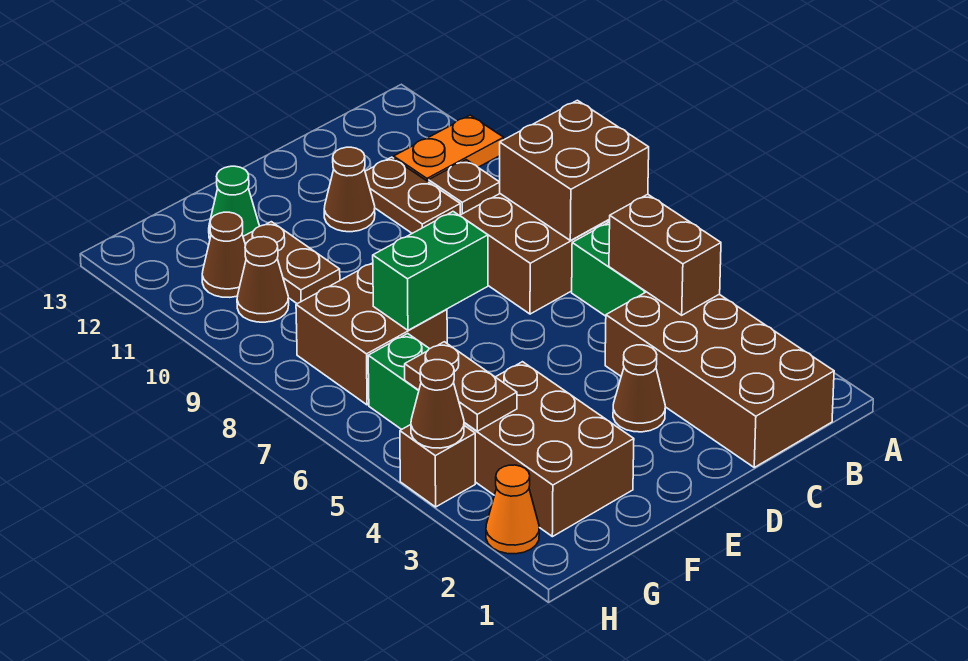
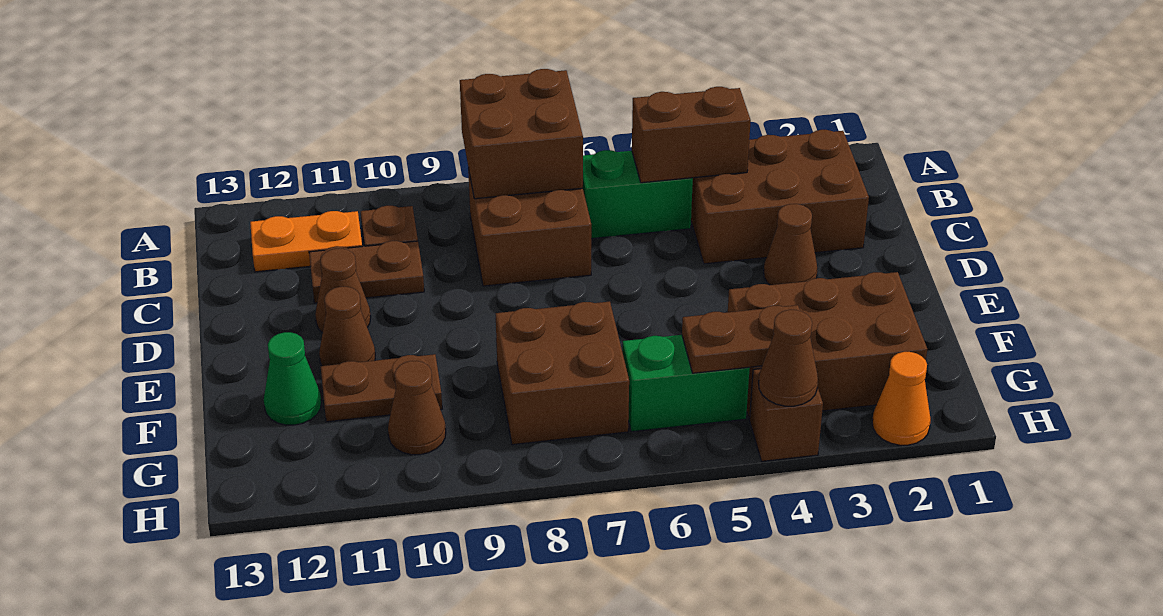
orange plate A11:B11 level 1 -> orange plate B11:B12 level 1
brown brick B1:C4 level 1 -> brown brick B2:C4 level 1
green brick E7:F7 level 2 -> none
brown cone G11 level 1 -> brown cone E11 level 1

